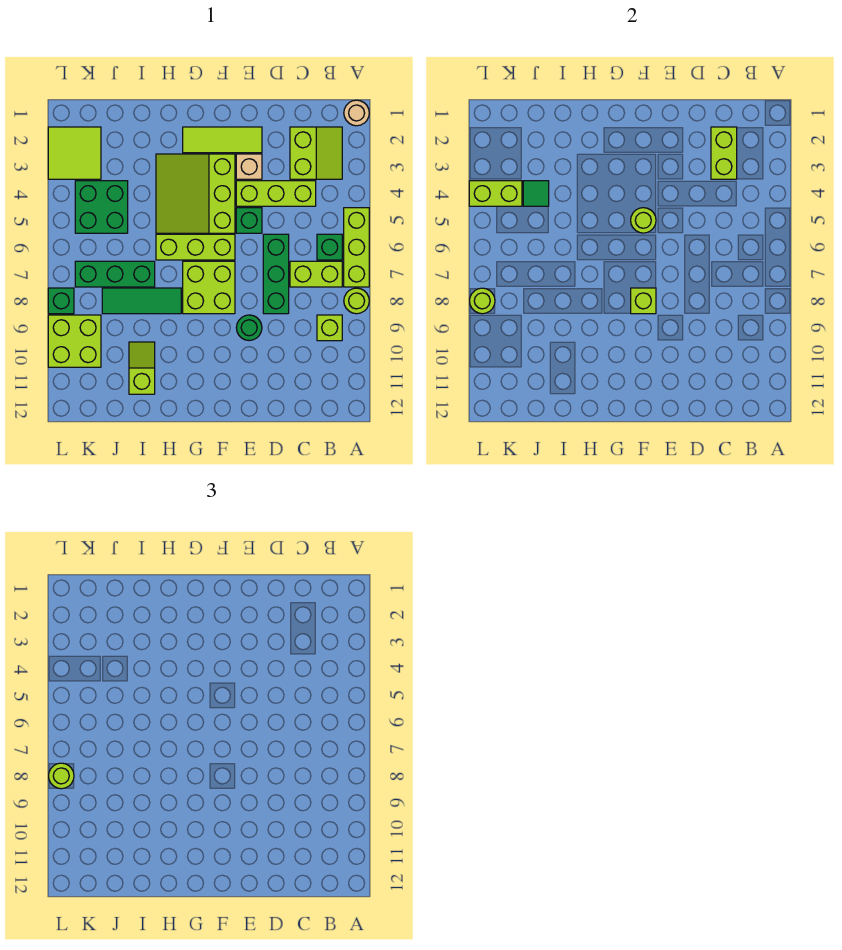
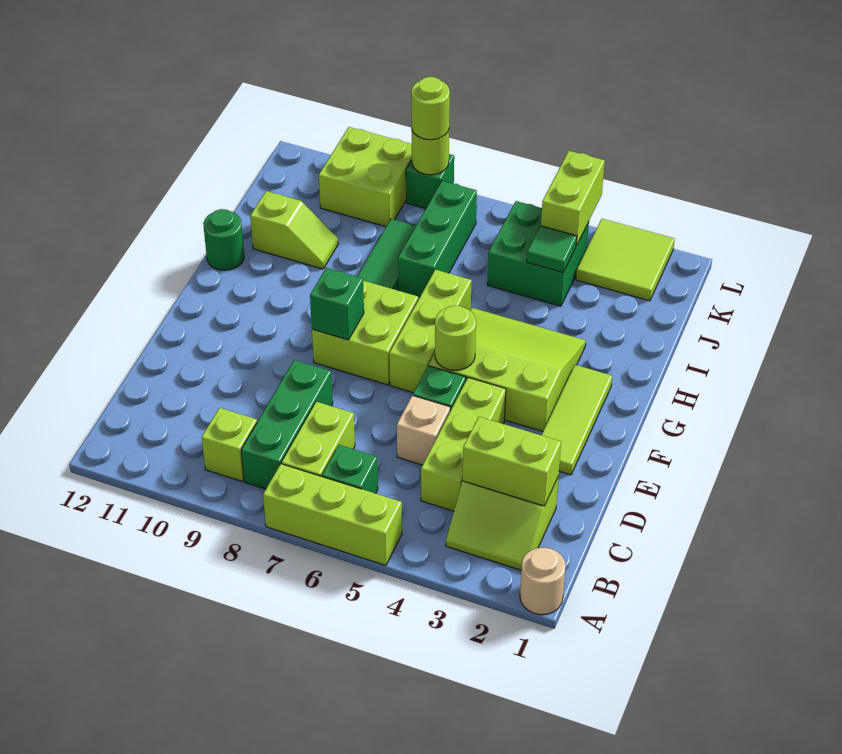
lime round brick A8 level 1 -> none
green brick D6:D8 level 1 -> green brick B8:D8 level 1
tan brick E3 level 1 -> tan brick D5 level 1
green round brick E9 level 1 -> green round brick H12 level 1
lime brick F8 level 2 -> green brick F8 level 2

